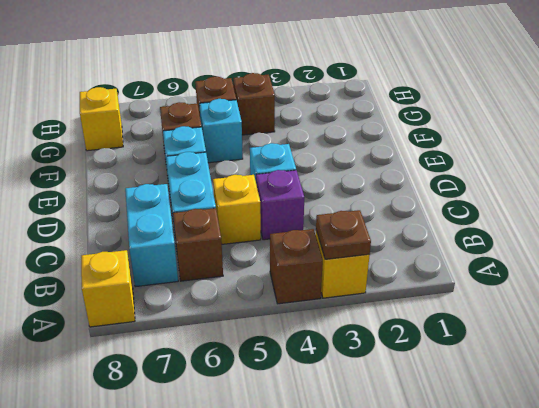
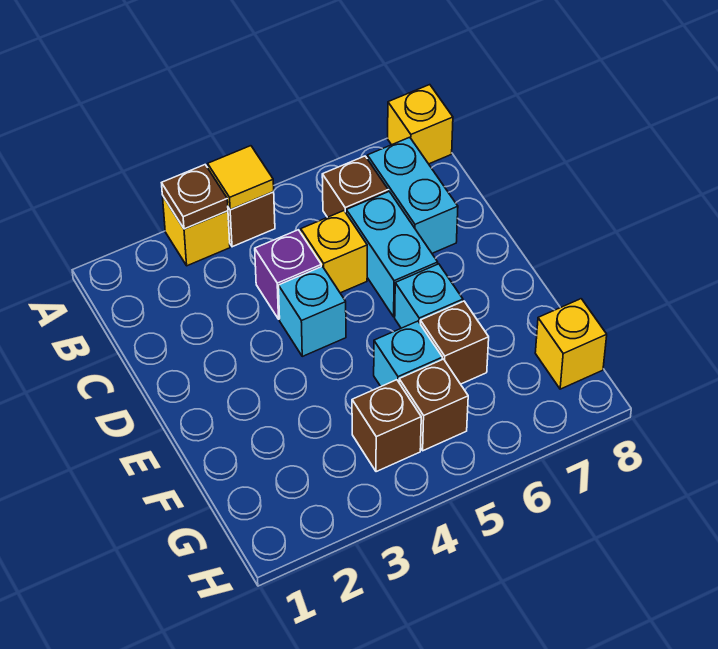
none -> yellow tile A4 level 2

